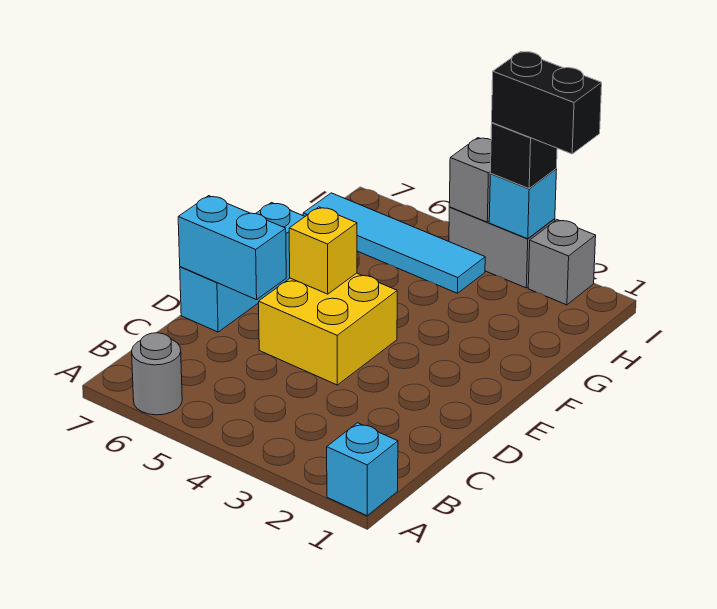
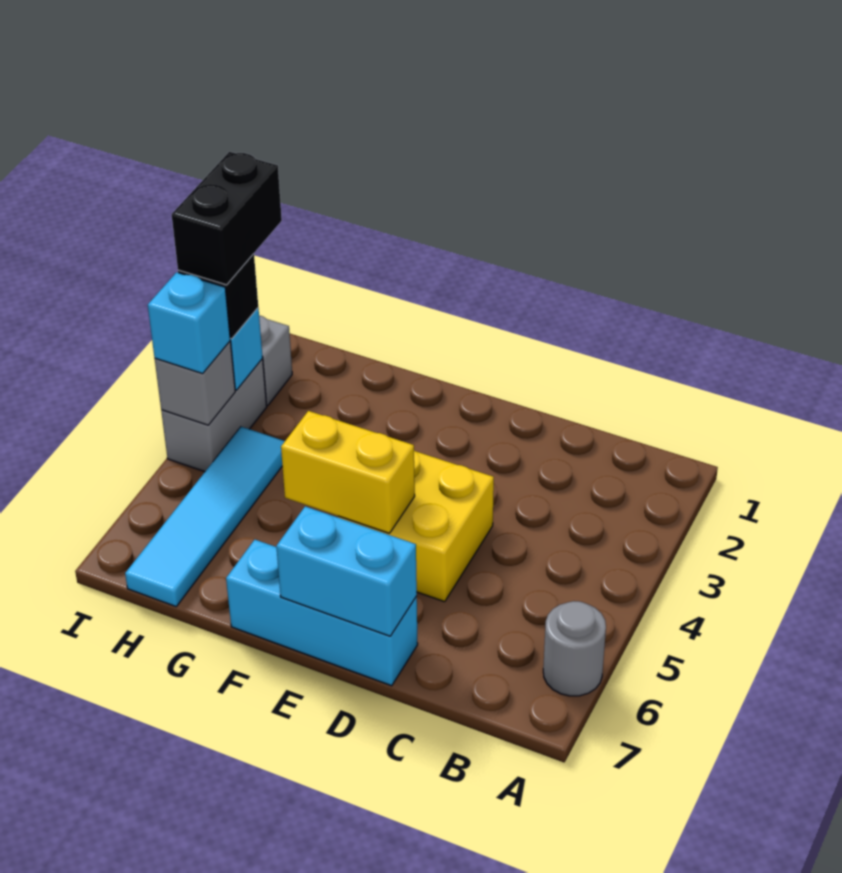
cyan brick A1 level 1 -> cyan brick I4 level 3
cyan brick D6:D7 level 2 -> cyan brick D7:E7 level 2
yellow brick E5 level 2 -> yellow brick E5:F5 level 2

